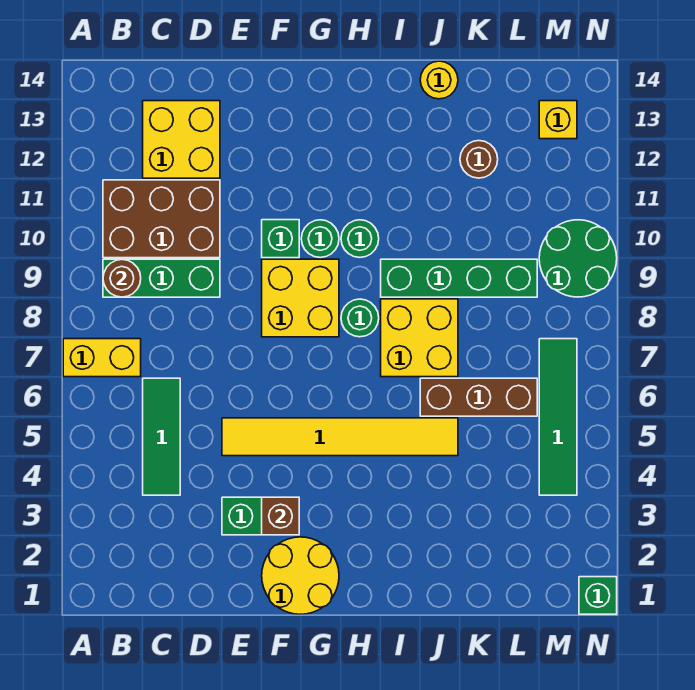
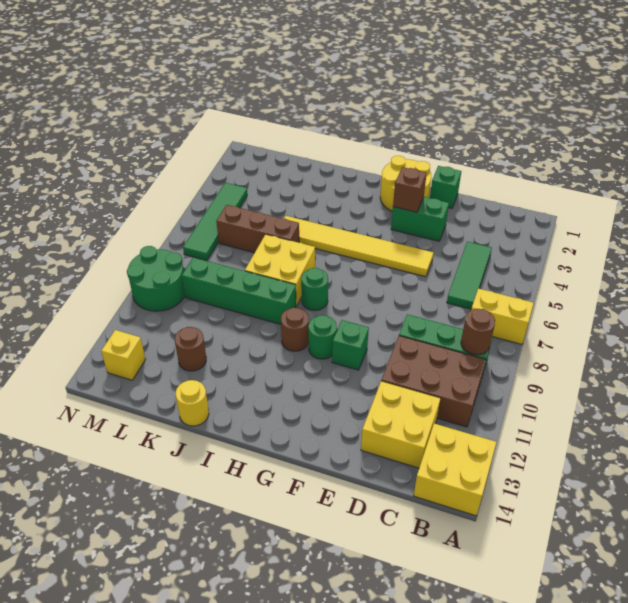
yellow brick F8:G9 level 1 -> yellow brick A13:B14 level 1
green round brick H10 level 1 -> brown round brick H10 level 1
green brick N1 level 1 -> green brick E1 level 1

